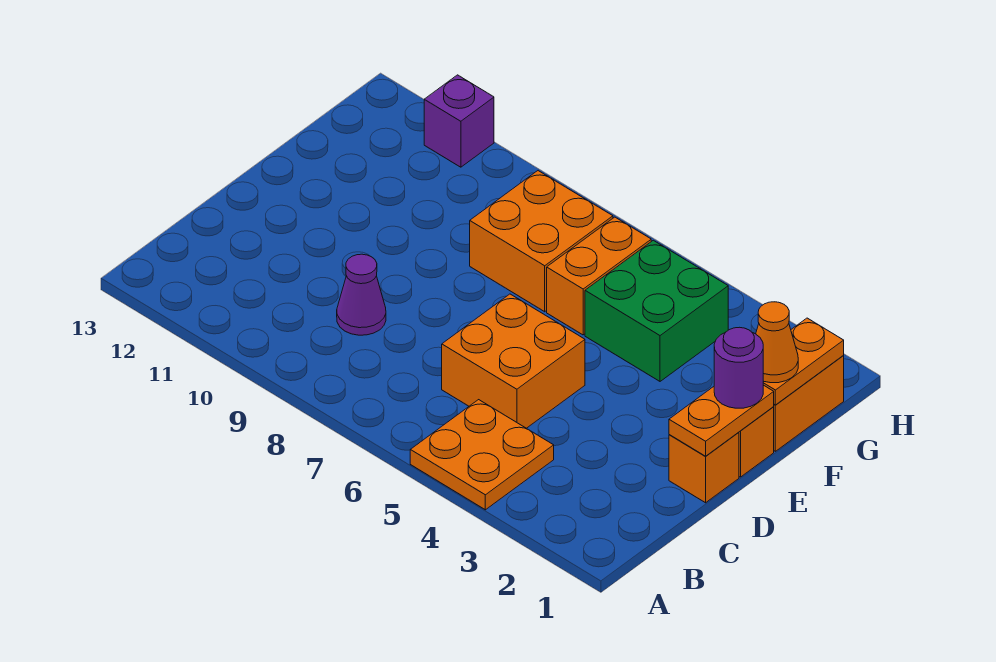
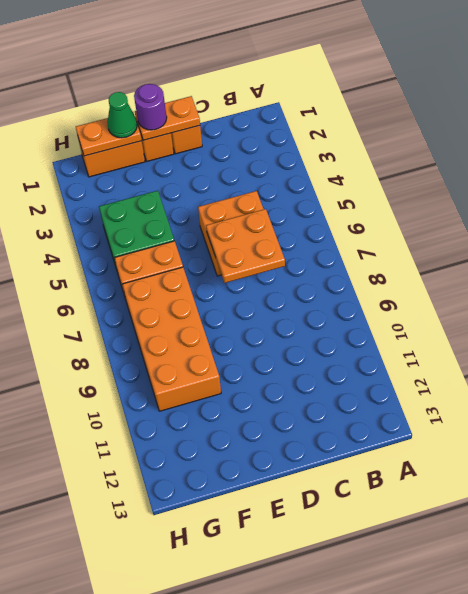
orange plate A4:B5 level 1 -> orange plate C6:D7 level 2
purple cone C9 level 1 -> none
orange cone F1 level 3 -> green cone F1 level 3
orange brick F7:G8 level 1 -> orange brick F7:G10 level 1
purple brick H11 level 1 -> none

